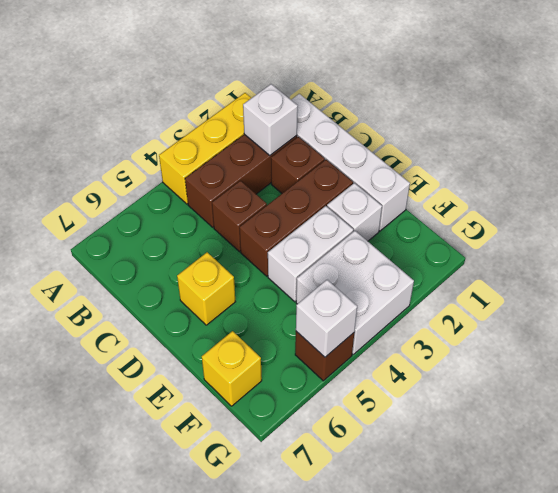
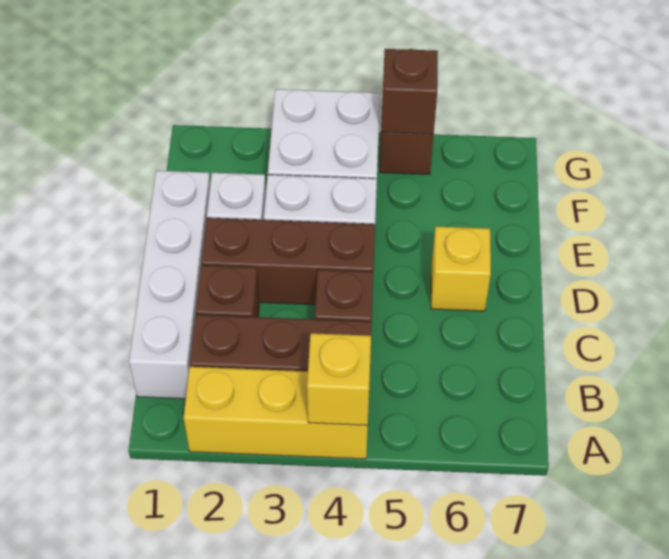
white brick B2 level 2 -> none
yellow brick F7 level 1 -> yellow brick A4 level 2
white brick G5 level 2 -> brown brick G5 level 2

